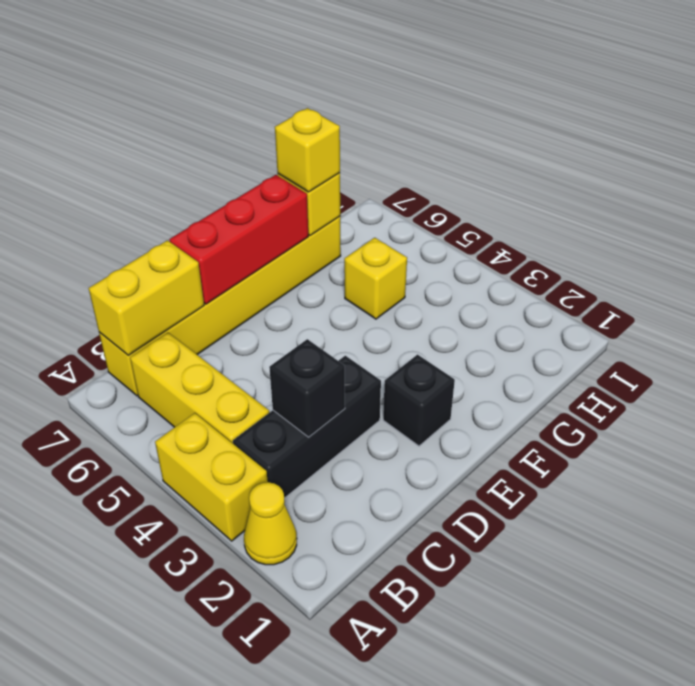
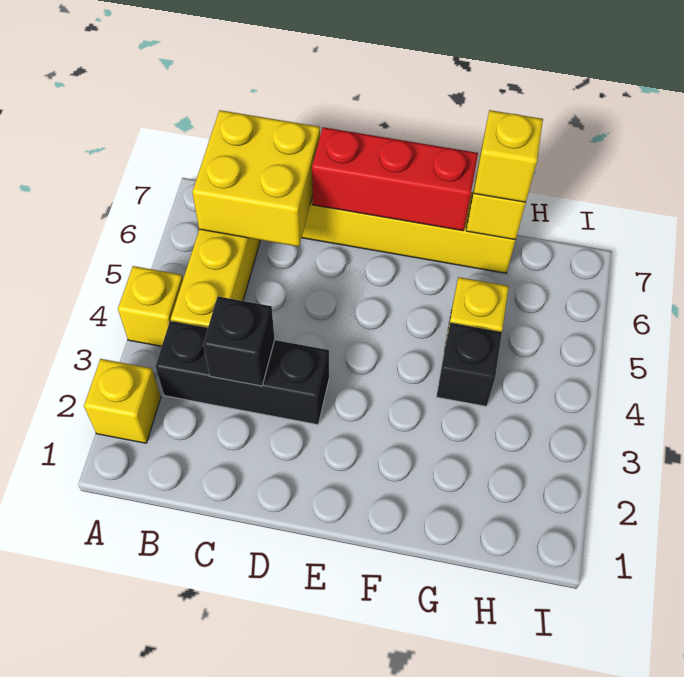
yellow cone A2 level 1 -> yellow brick A2 level 1
yellow brick A3:A4 level 1 -> yellow brick A4 level 1
yellow brick B7:C7 level 2 -> yellow brick B6:C7 level 2
black brick E2 level 1 -> black brick G4 level 1

